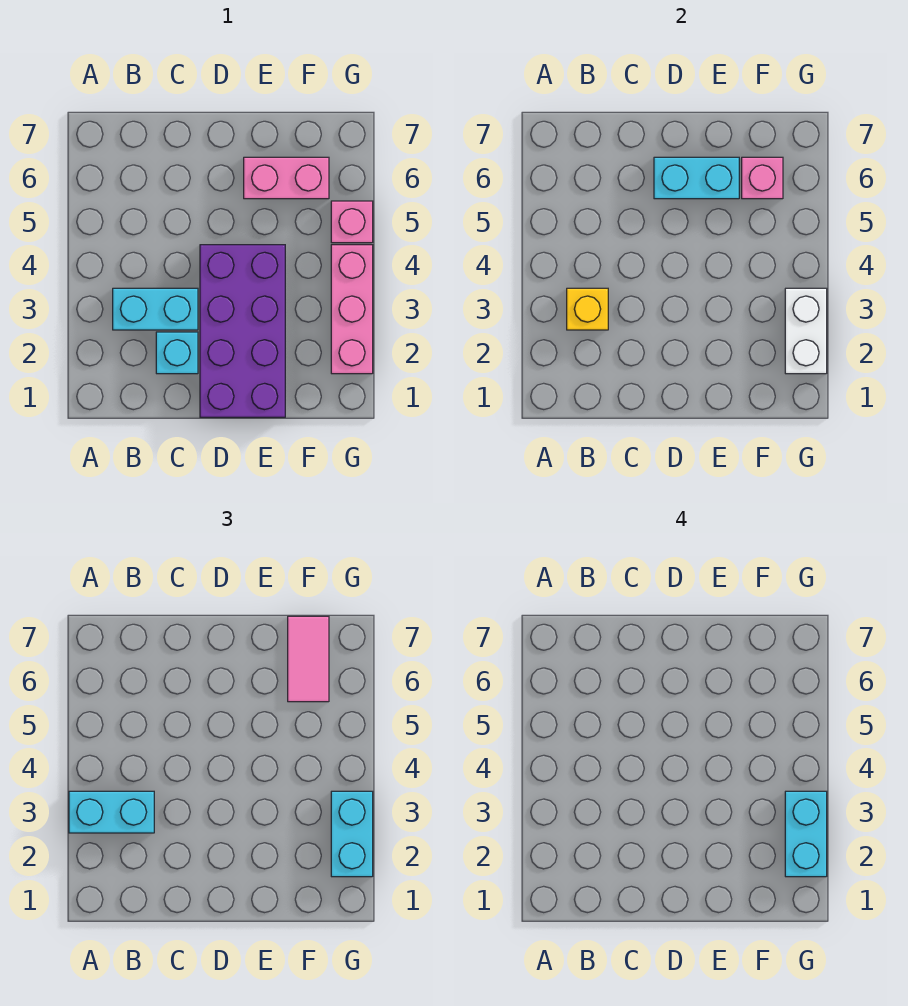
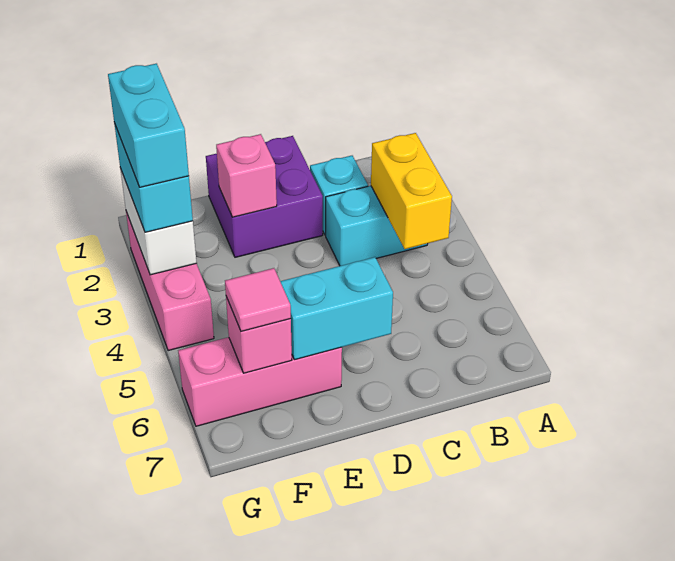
cyan brick A3:B3 level 3 -> none
yellow brick B3 level 2 -> yellow brick B3:B4 level 2
purple brick D1:E4 level 1 -> purple brick D1:E2 level 1
pink brick E6:F6 level 1 -> pink brick E6:G6 level 1
pink tile F6:F7 level 3 -> pink tile F6 level 3
pink brick G5 level 1 -> pink brick E2 level 2

